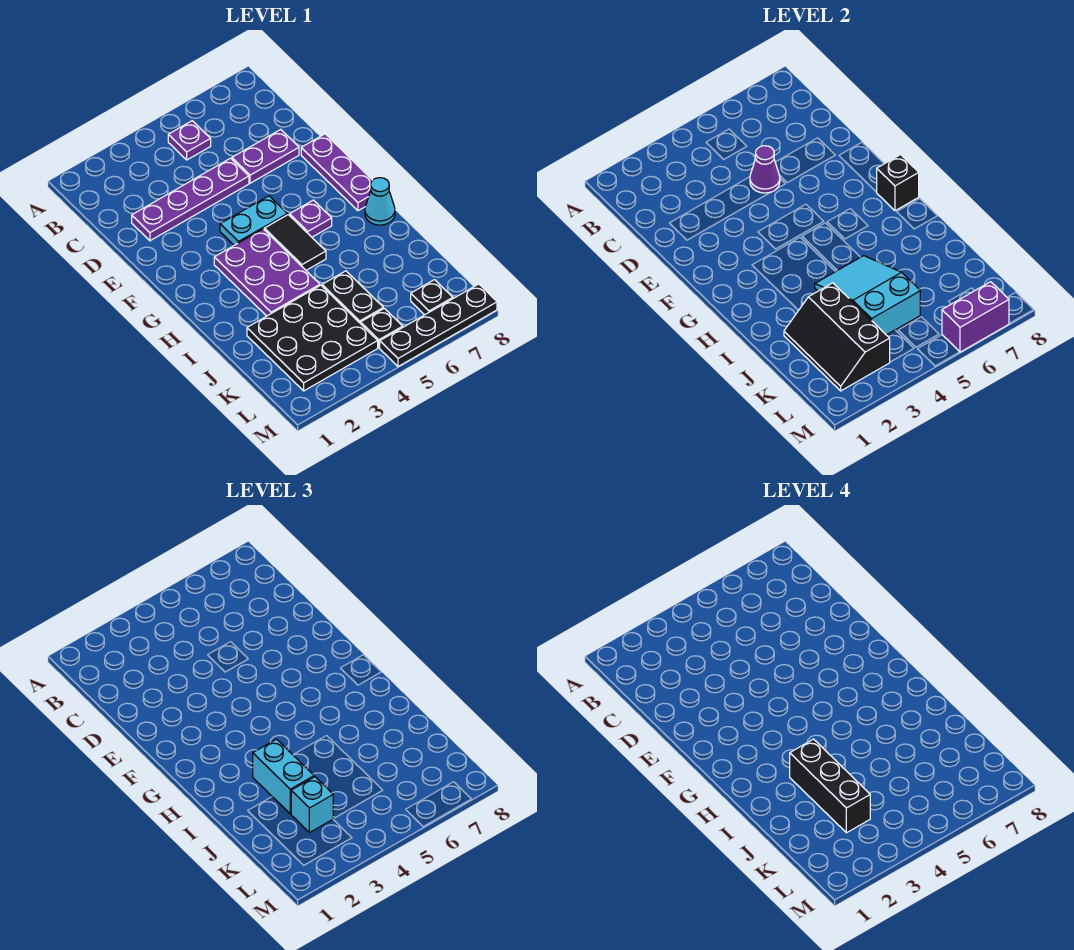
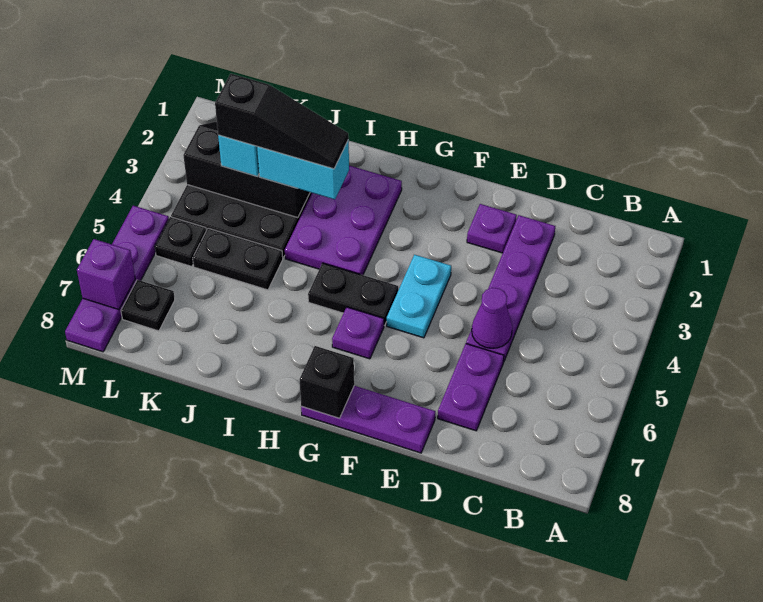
purple plate B5 level 1 -> purple plate E2 level 1
purple plate G3:I4 level 1 -> purple plate H2:I4 level 1
black tile G5:H5 level 1 -> black plate G5:H5 level 1
cyan cone H8 level 1 -> none
black brick I3:K3 level 4 -> black slope I3:K3 level 4 top K
cyan slope I4:K5 level 2 top K -> none
black plate M5:M8 level 1 -> purple plate M5:M8 level 1
purple brick M6:M7 level 2 -> purple brick M7 level 2

